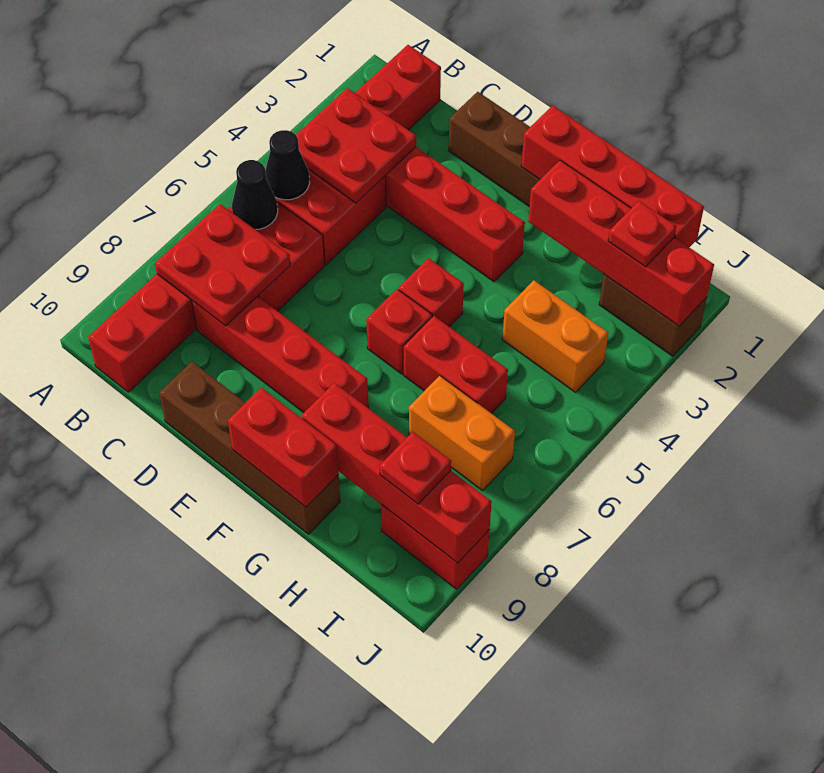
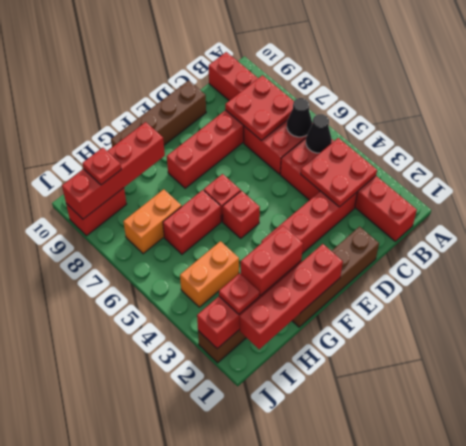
red brick F10:G10 level 2 -> red brick G2:H2 level 3

